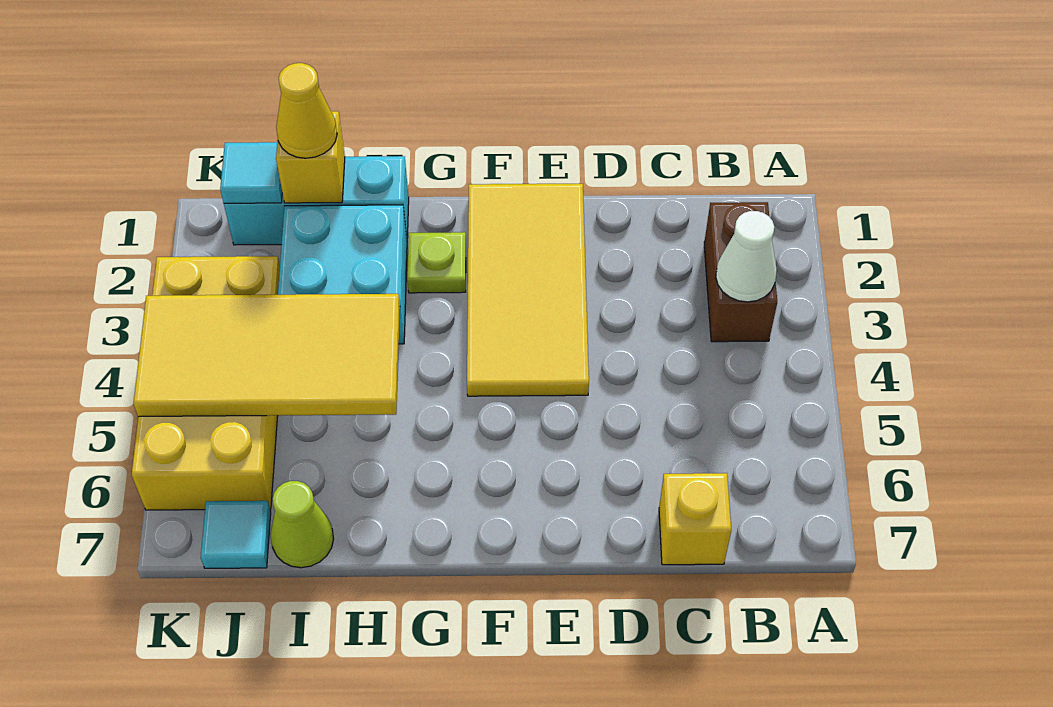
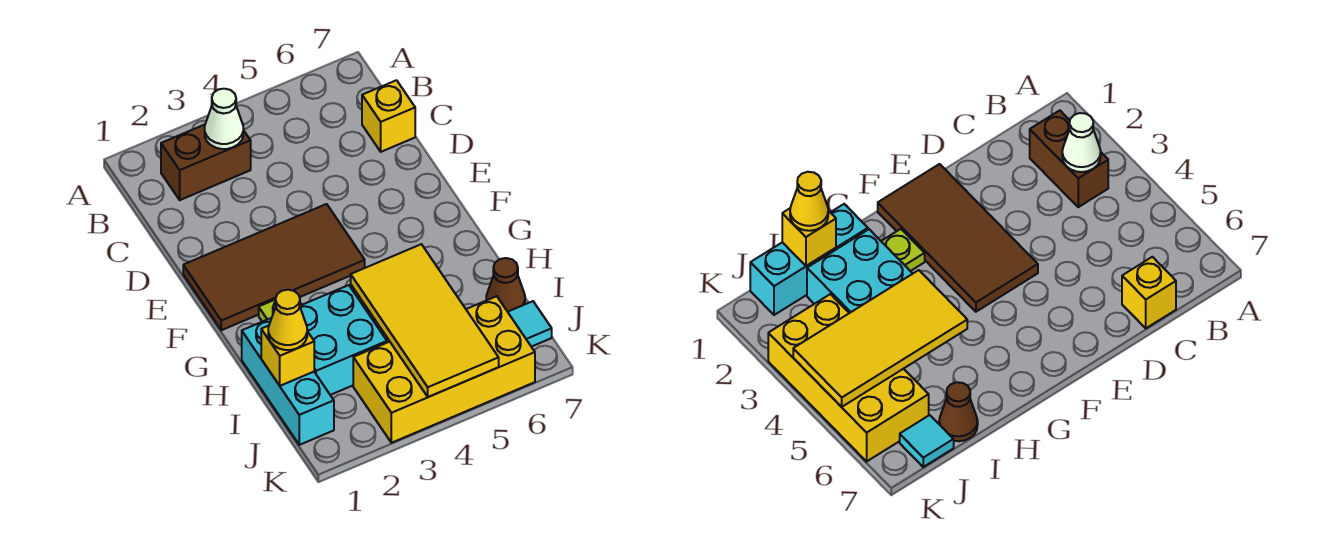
yellow tile E1:F4 level 1 -> brown tile E1:F4 level 1
lime cone I7 level 1 -> brown cone I7 level 1
cyan tile J1 level 2 -> none

